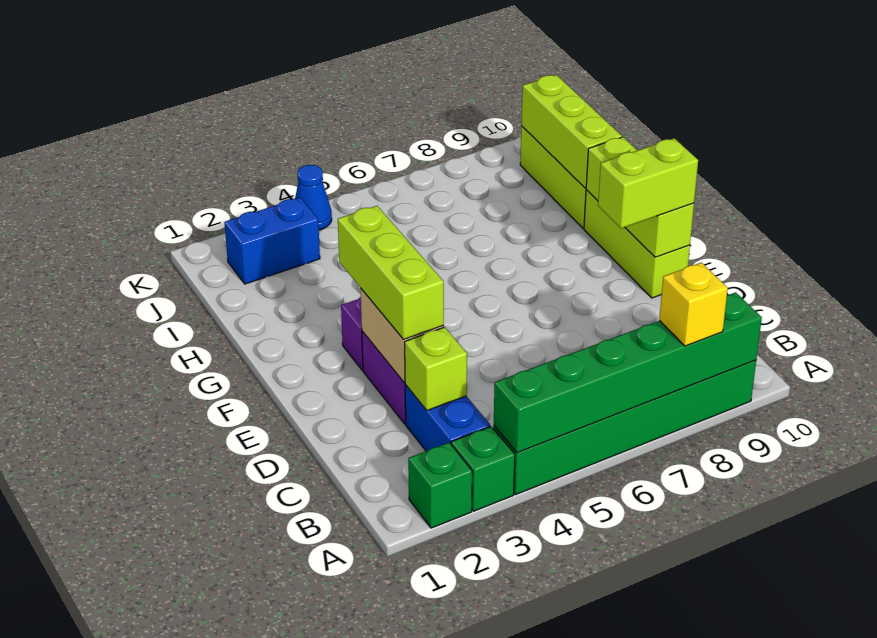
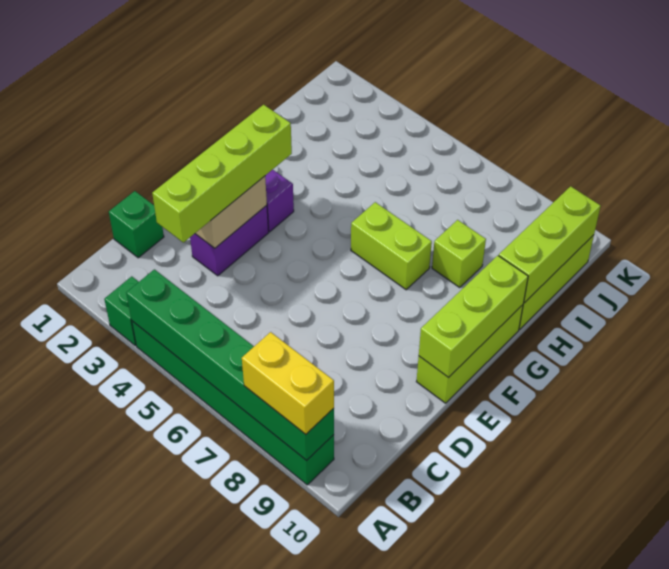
green brick A2 level 1 -> green brick C1 level 1
yellow brick A8 level 3 -> yellow brick A8:A9 level 3
blue brick B3:C3 level 1 -> none
lime brick C3 level 2 -> lime brick H8 level 1
lime brick D3:F3 level 3 -> lime brick C3:F3 level 3
lime brick E9:E10 level 3 -> lime brick G6:G7 level 1
blue brick J2:J3 level 1 -> none
blue cone K4 level 1 -> none

